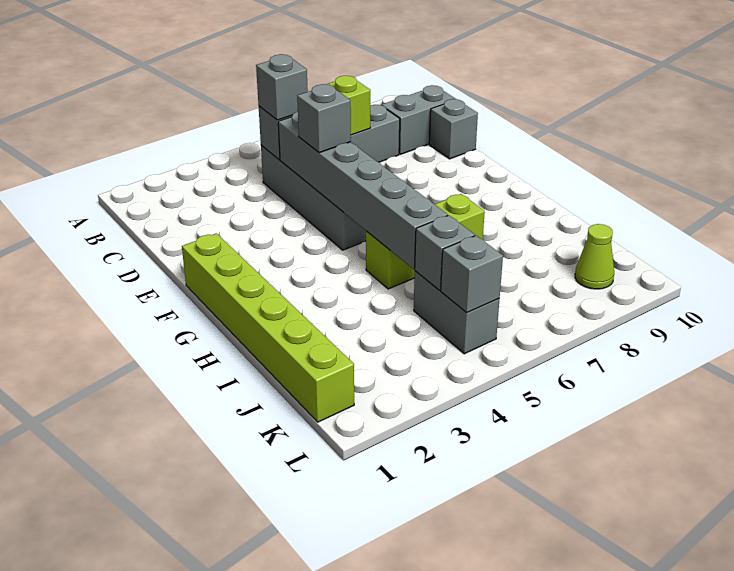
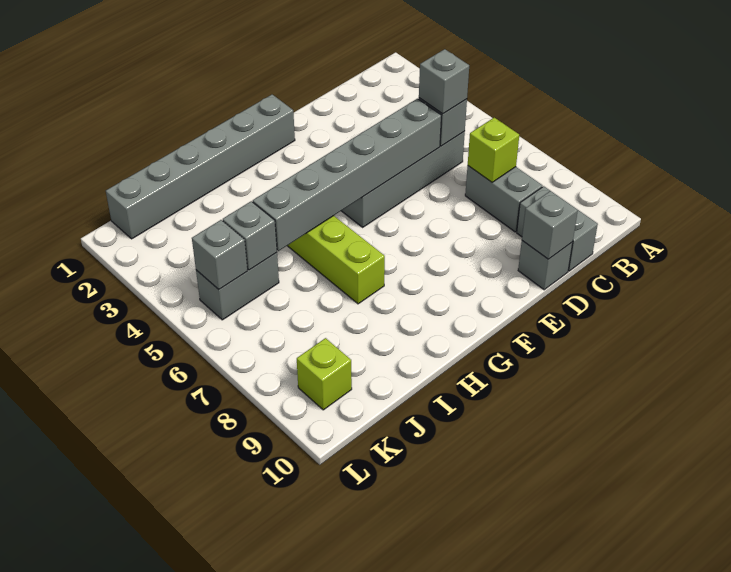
grey brick E5 level 3 -> grey brick D10 level 2
lime brick F1:K1 level 1 -> grey brick F1:K1 level 1
lime cone K9 level 1 -> lime brick K9 level 1

